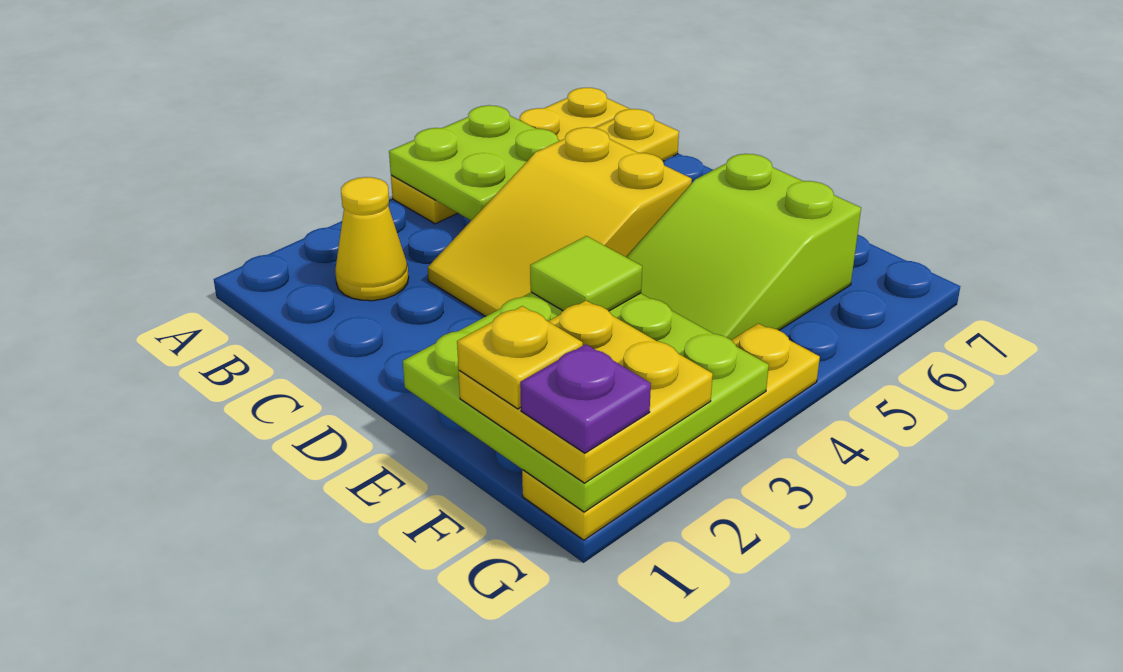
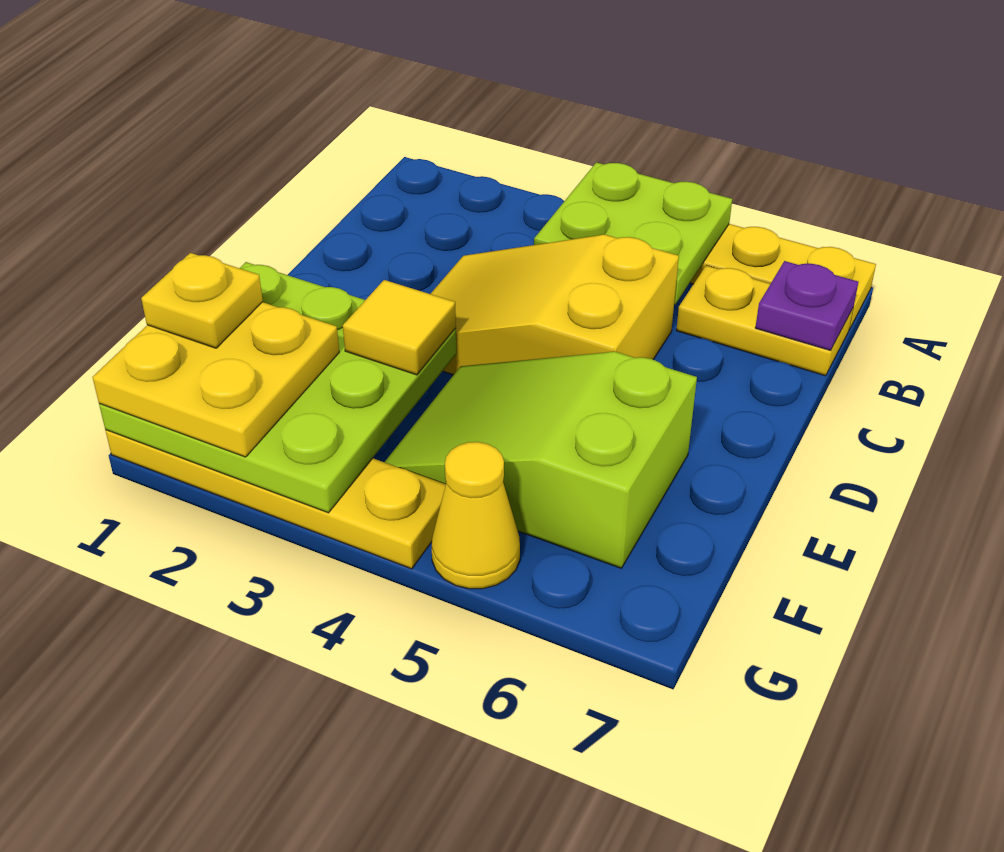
yellow cone B2 level 1 -> yellow cone G5 level 1
lime tile E3 level 3 -> yellow tile E3 level 3
purple plate G1 level 4 -> purple plate B7 level 2

